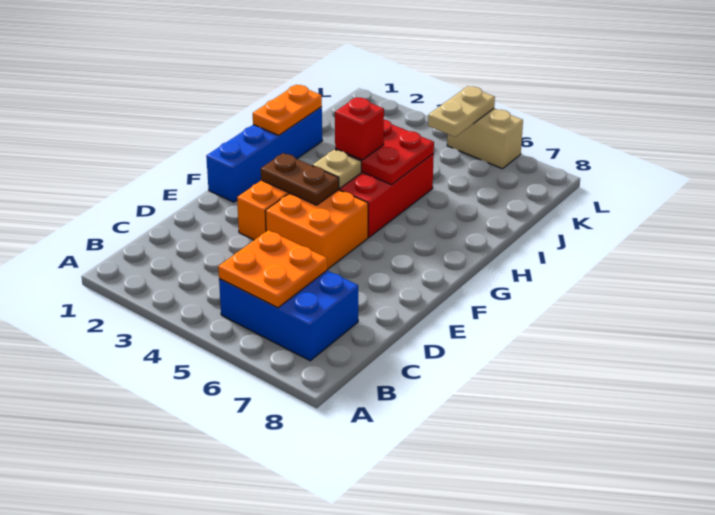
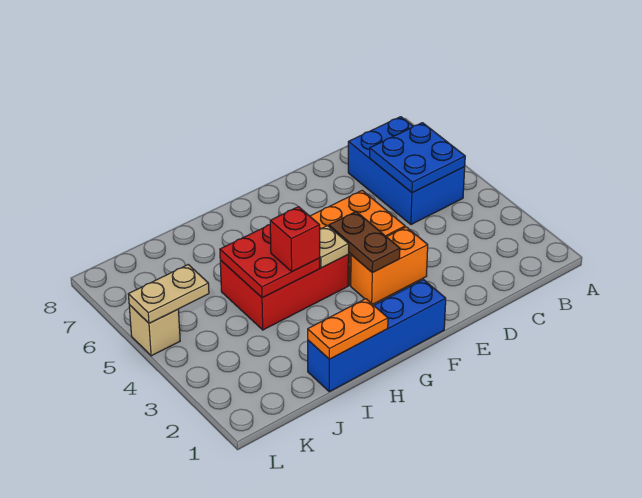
orange plate B5:C6 level 2 -> blue plate B5:C6 level 2
tan brick L5:L6 level 1 -> tan brick L5 level 1

